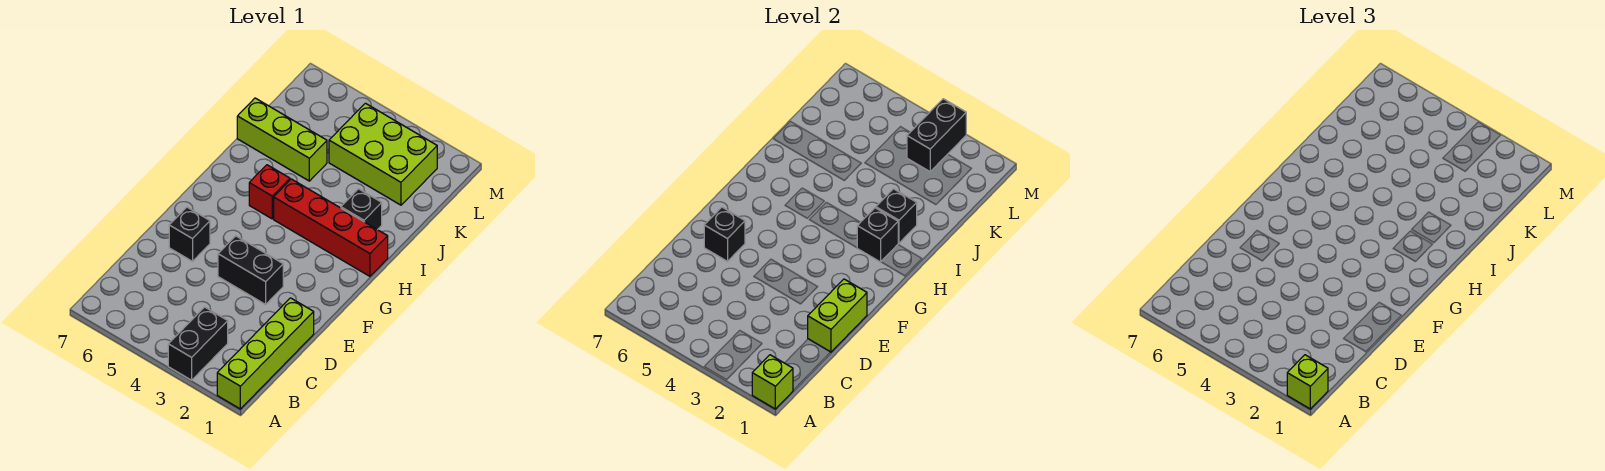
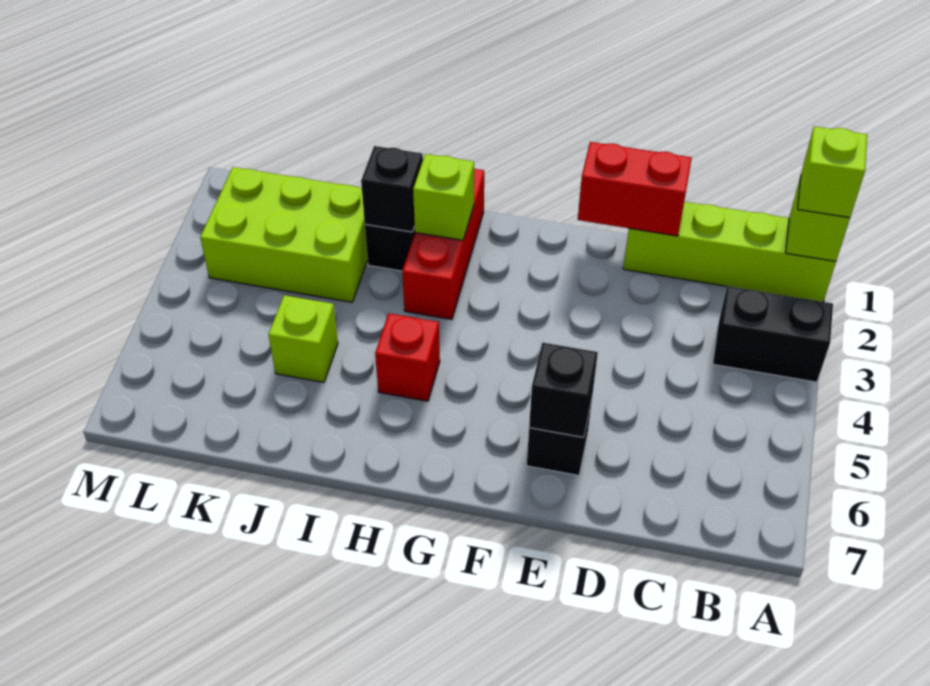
lime brick D1:E1 level 2 -> red brick D1:E1 level 2
black brick E3:E4 level 1 -> none
red brick H1:H4 level 1 -> red brick H1:H3 level 1
black brick H2 level 2 -> lime brick H2 level 2
lime brick J5:J7 level 1 -> lime brick J5 level 1
lime brick K2:L4 level 1 -> lime brick J2:L3 level 1
black brick L3:M3 level 2 -> none

